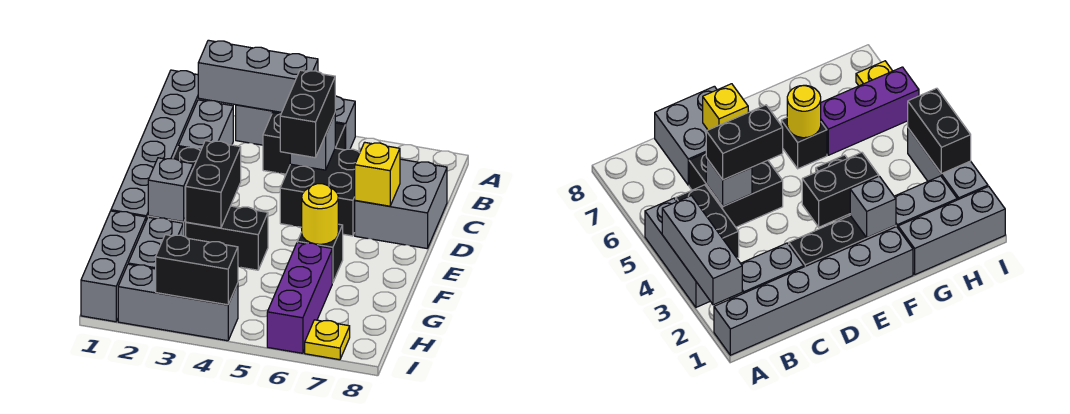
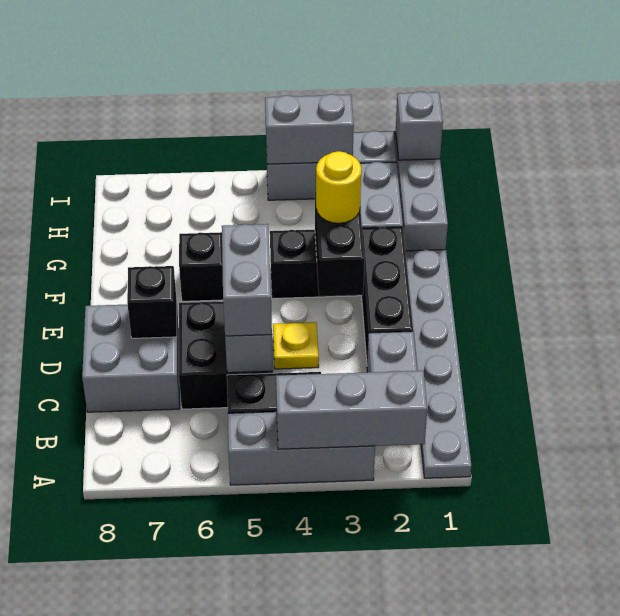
grey brick A1:F1 level 1 -> grey plate A1:F1 level 1
black brick C5:D5 level 3 -> grey brick C5:D5 level 3
yellow brick D7 level 2 -> black brick D7 level 2
grey brick F2 level 2 -> grey brick I1 level 2
yellow round brick F6 level 2 -> yellow round brick F3 level 3
purple brick G6:I6 level 1 -> none
black brick I3:I4 level 2 -> grey brick I3:I4 level 2
yellow plate I7 level 1 -> yellow plate D4 level 1

